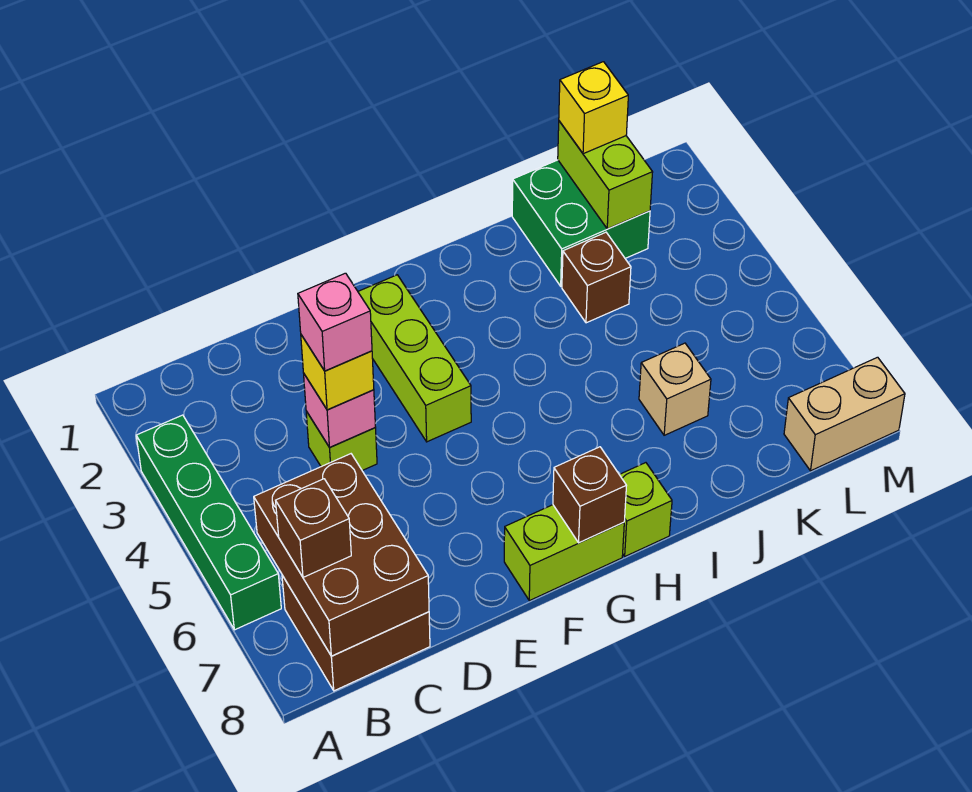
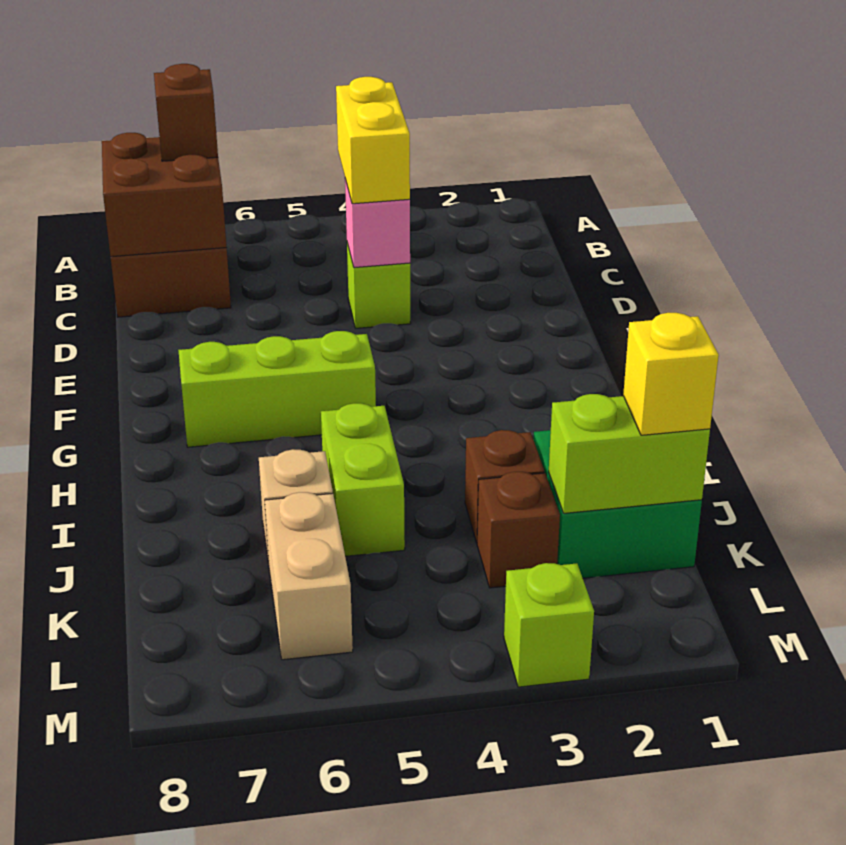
green brick A3:A6 level 1 -> none
brown brick B6:C8 level 2 -> brown brick B7:C8 level 2
yellow brick D4 level 3 -> yellow brick C4:D4 level 3
pink brick D4 level 4 -> none
lime brick F2:F4 level 1 -> lime brick G5:G7 level 1
lime brick F8:G8 level 1 -> lime brick I5:J5 level 1
brown brick G8 level 2 -> brown brick K3 level 1
lime brick H8 level 1 -> lime brick M3 level 1
tan brick L8:M8 level 1 -> tan brick K6:L6 level 1

